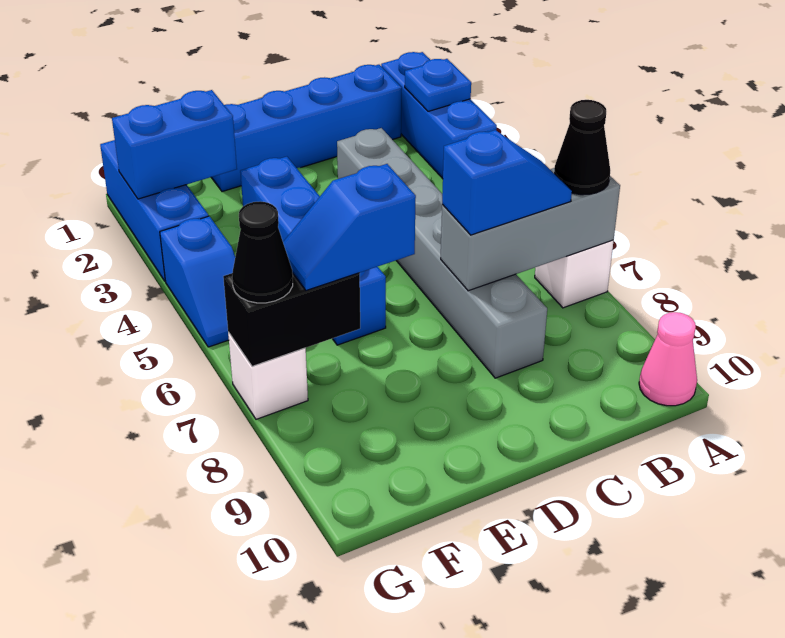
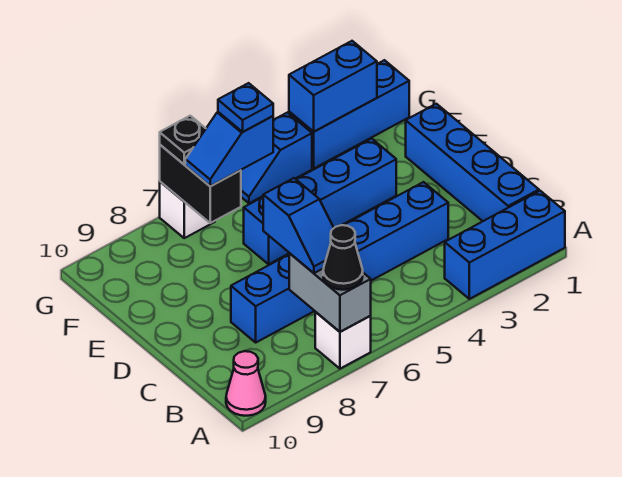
blue plate A2 level 2 -> blue plate F6 level 4
grey brick A7:C7 level 2 -> grey brick A7:B7 level 2
grey brick C3:C8 level 1 -> blue brick C3:C8 level 1
blue slope E7:F7 level 3 top E -> blue slope F6:F7 level 3 top 6
blue brick F2:G2 level 2 -> blue brick G2:G3 level 2
black cone G7 level 3 -> black plate G7 level 3

